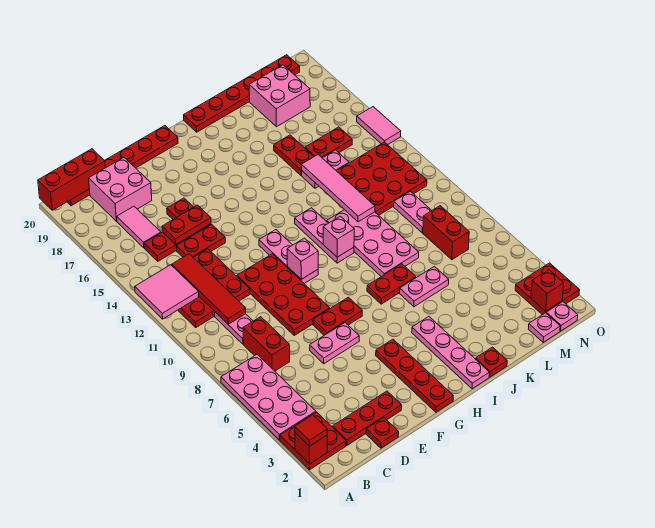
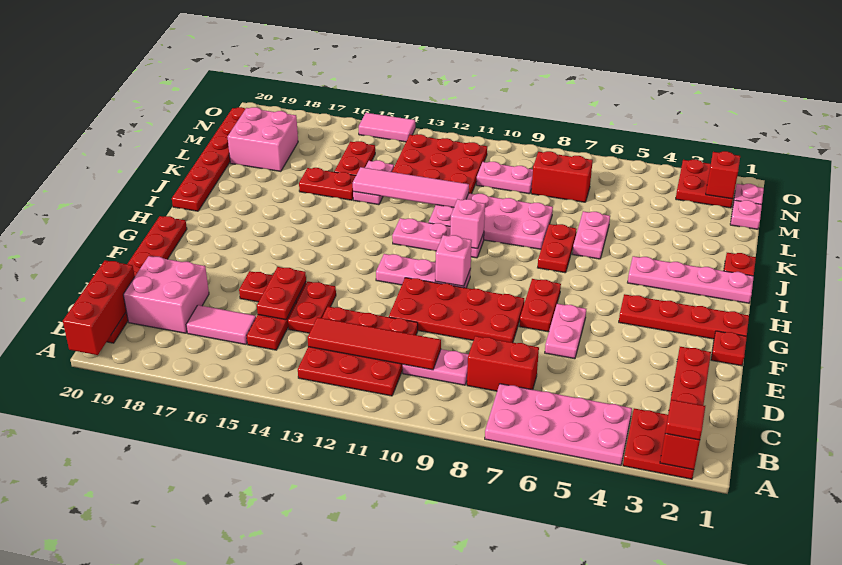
pink tile A12:B13 level 2 -> none
red plate D1 level 1 -> red plate F1 level 1

